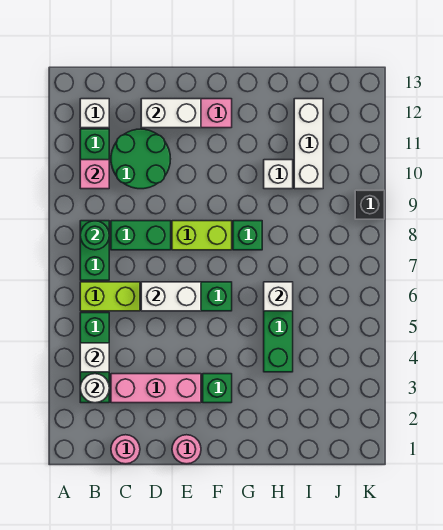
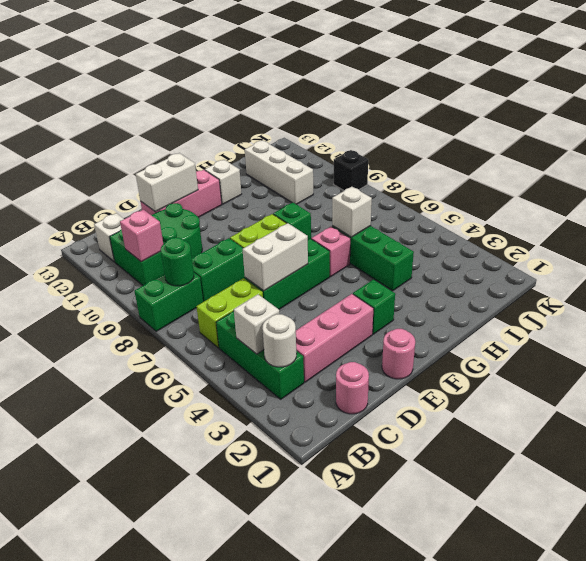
green brick B7:B8 level 1 -> green brick A8:B8 level 1
none -> pink brick G6 level 1
white brick H10 level 1 -> white brick G12 level 1

